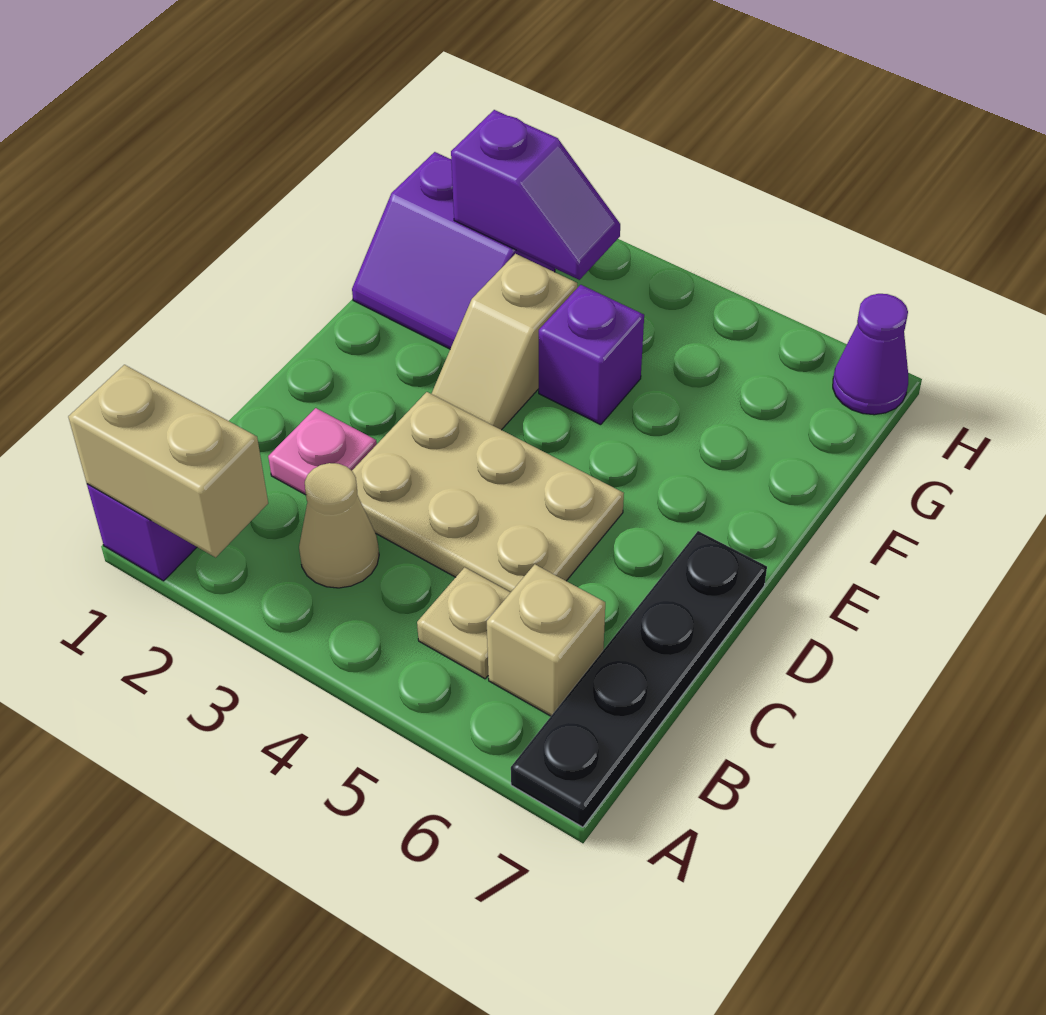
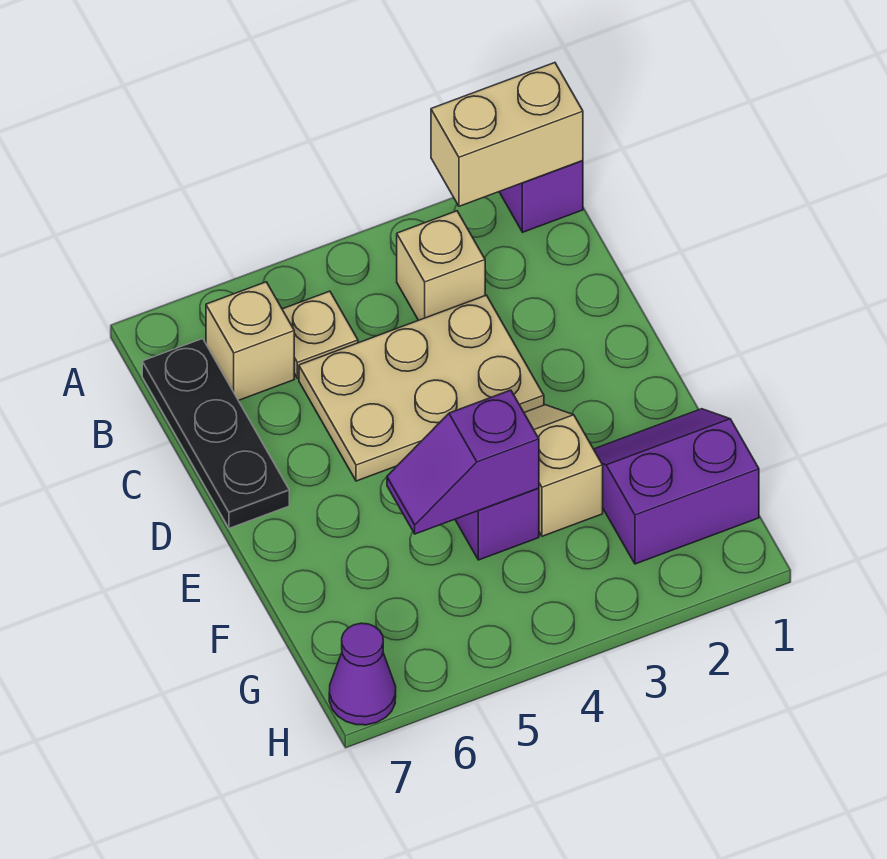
black plate A7:D7 level 1 -> black plate B7:D7 level 1
tan cone B3 level 1 -> tan brick B3 level 1
pink plate C2 level 1 -> none
purple slope G2:G3 level 2 top 2 -> purple slope F4:F5 level 2 top 4

